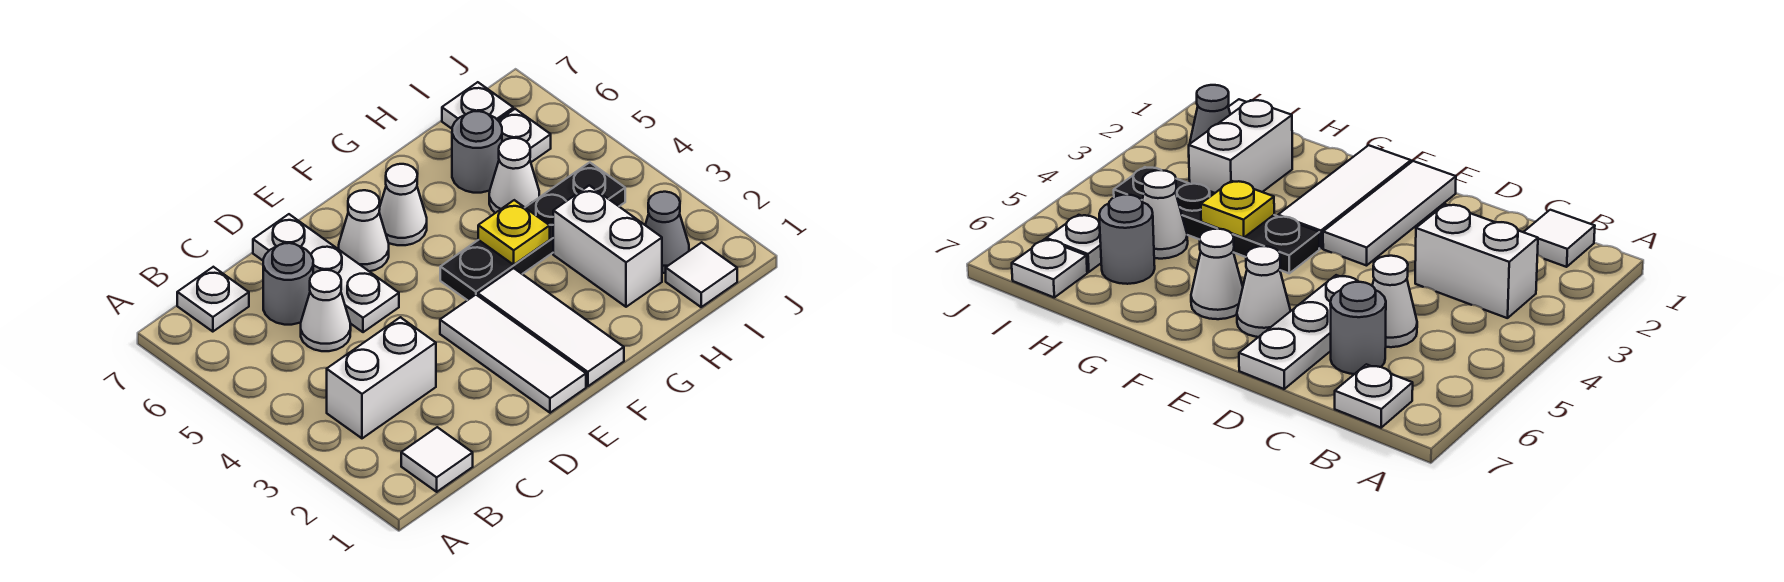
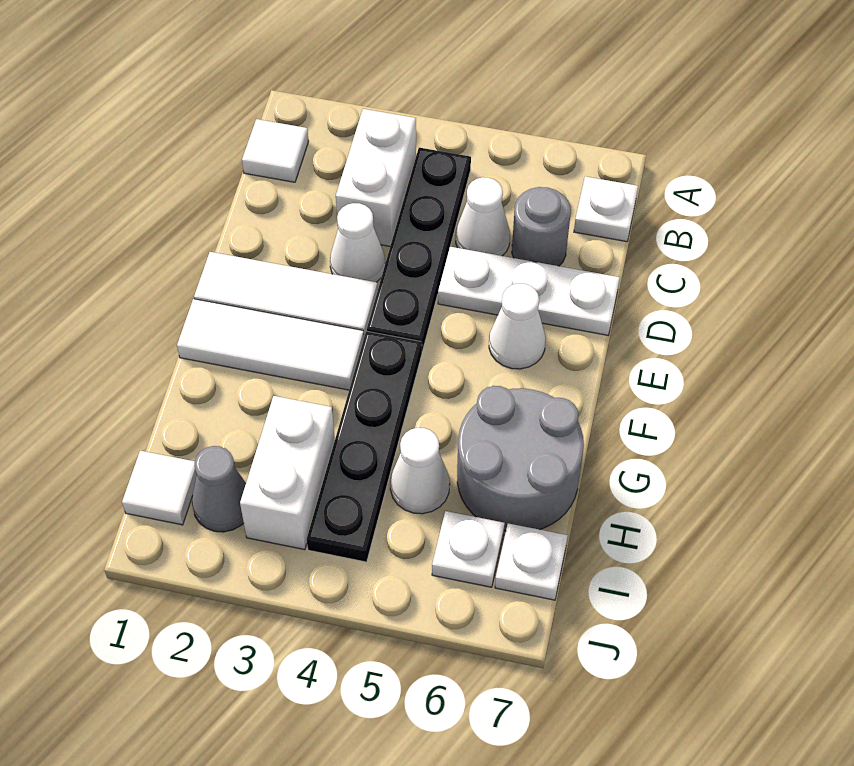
none -> black plate B4:E4 level 1
white cone F6 level 1 -> white cone D3 level 1
yellow plate G4 level 2 -> none
white brick H2:H3 level 1 -> white brick H3:I3 level 1
grey round brick H6 level 1 -> grey round brick G6:H7 level 1

